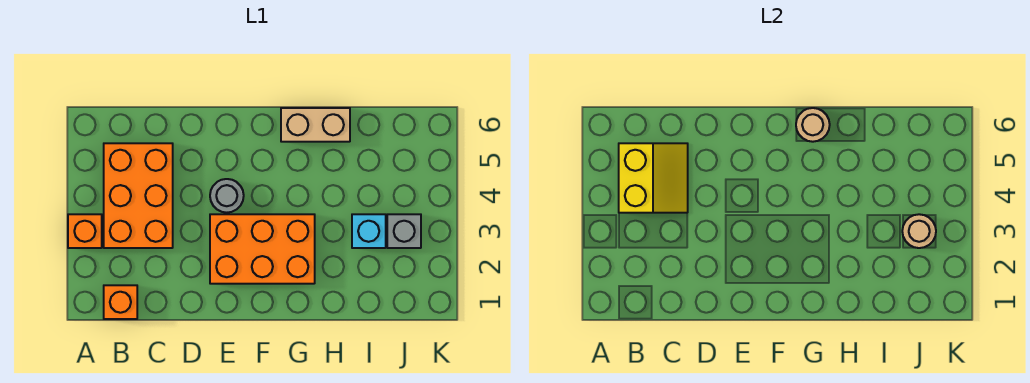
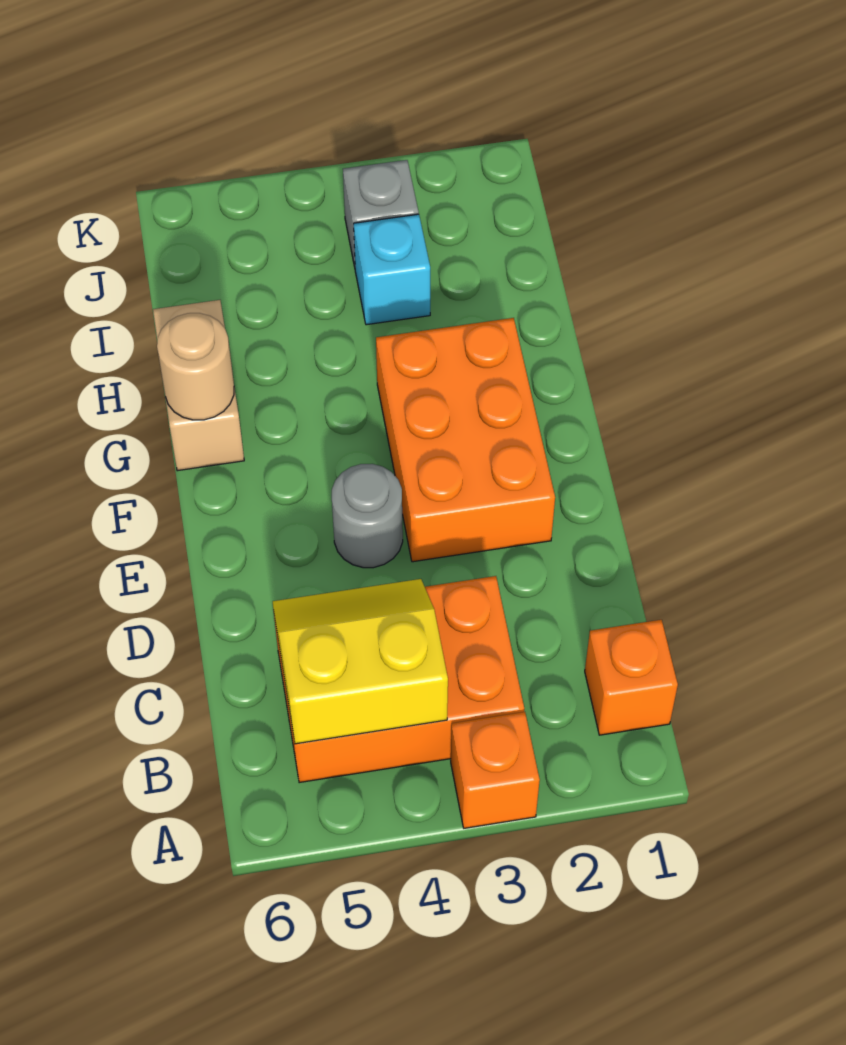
tan round brick J3 level 2 -> none

